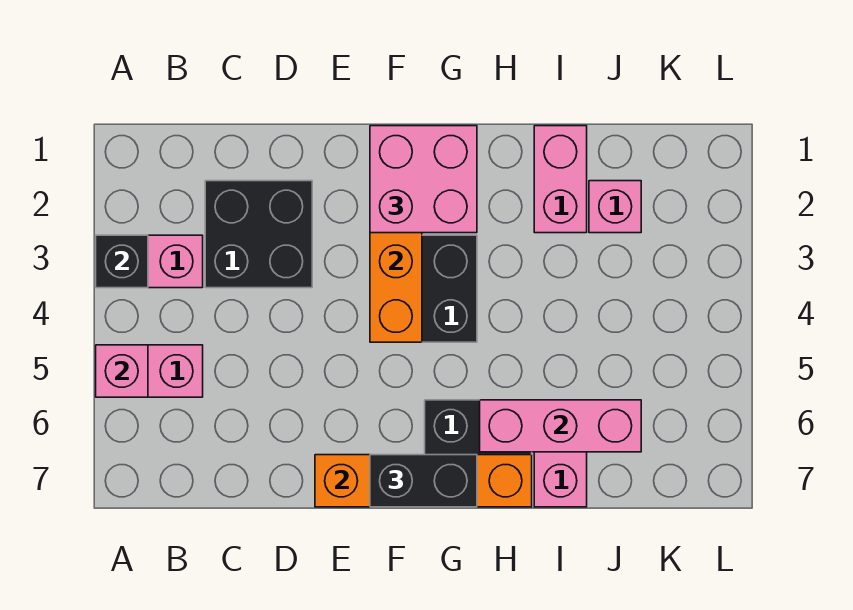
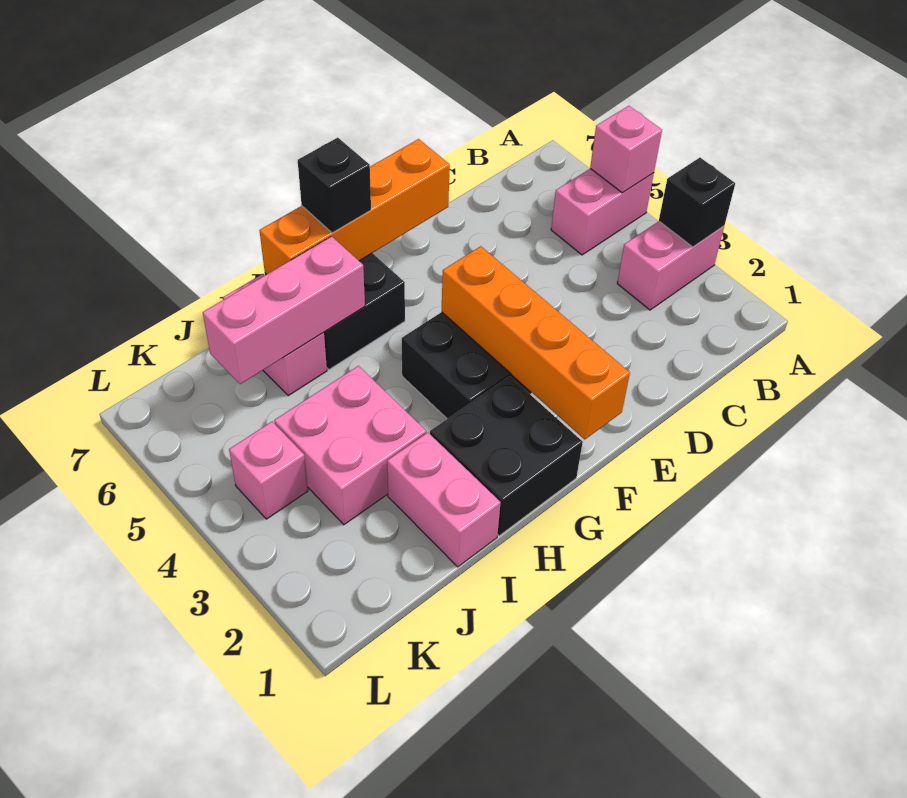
black brick C2:D3 level 1 -> black brick G1:H2 level 1
pink brick F1:G2 level 3 -> pink brick I3:J4 level 1
black brick F7:G7 level 3 -> black brick G7 level 3
pink brick J2 level 1 -> pink brick K4 level 1

